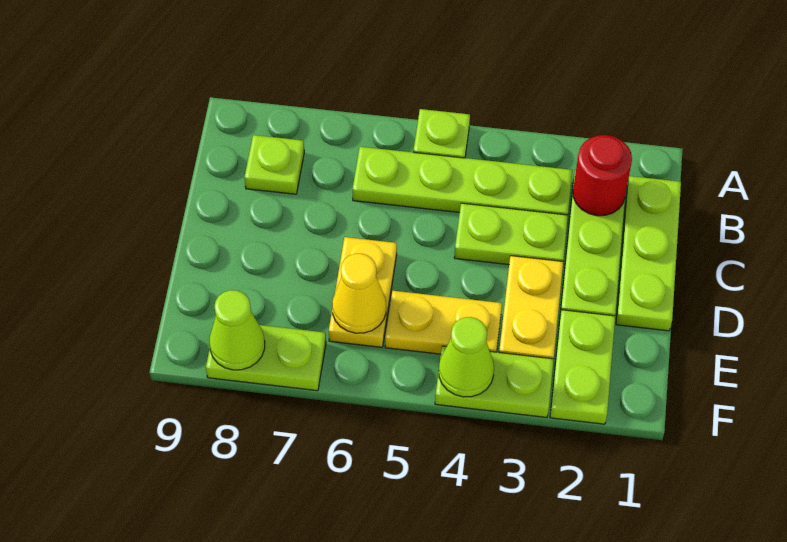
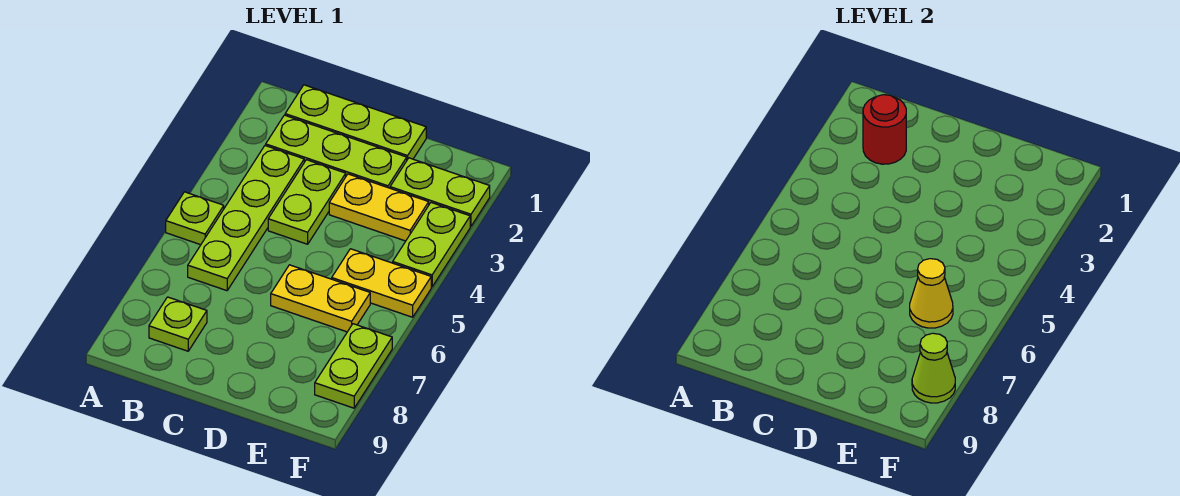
yellow plate E4:E5 level 1 -> yellow plate E5:F5 level 1
lime cone F4 level 2 -> none

